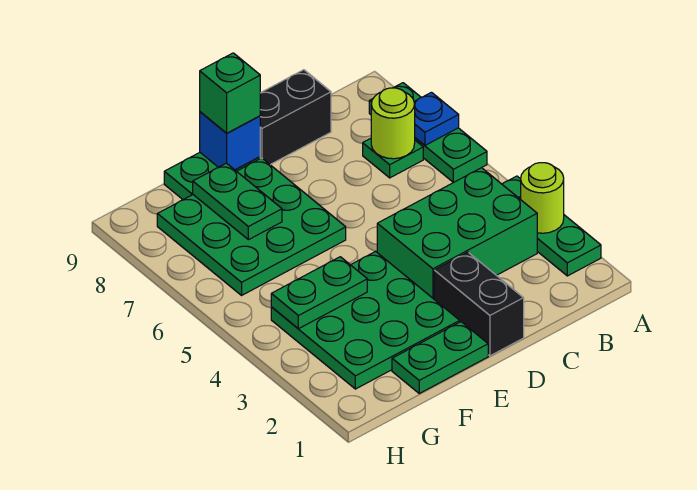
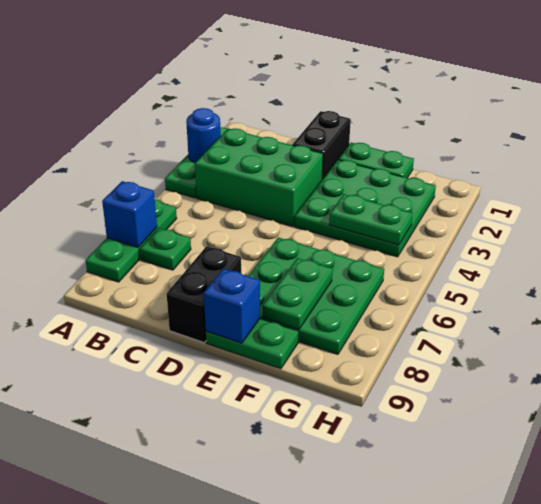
lime round brick A3 level 2 -> blue round brick A3 level 2
blue plate A7 level 2 -> blue brick A7 level 2
lime round brick B7 level 2 -> none
black brick C9:D9 level 1 -> black brick D8:D9 level 1
green brick E9 level 3 -> none

